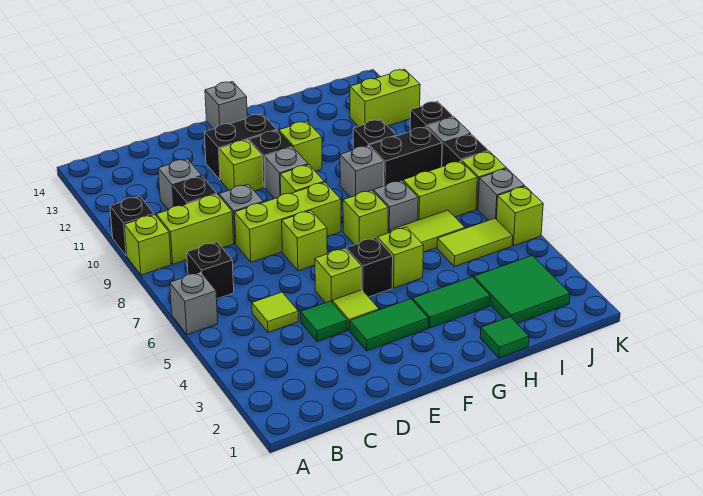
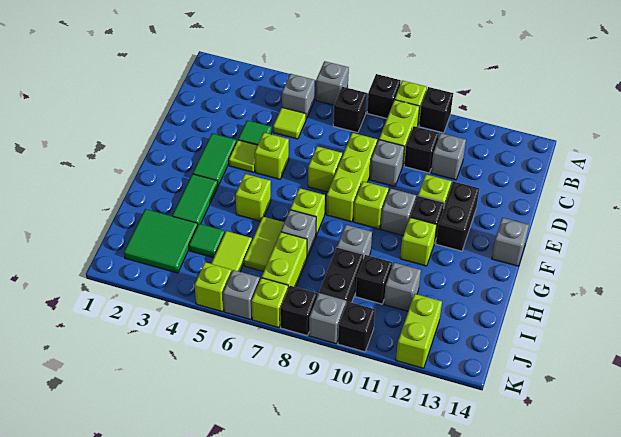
none -> grey brick B5 level 1
black brick F5 level 1 -> black brick A8 level 1
green tile H1 level 1 -> green tile I4 level 1
none -> grey brick I11 level 1

